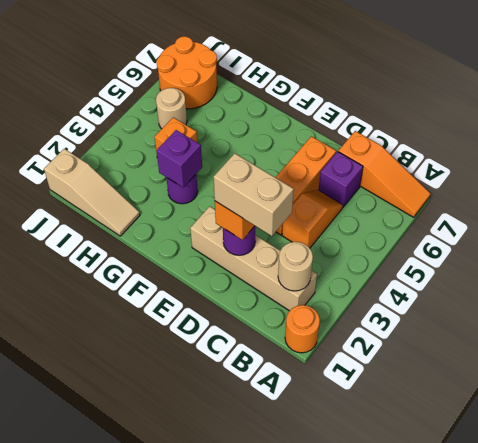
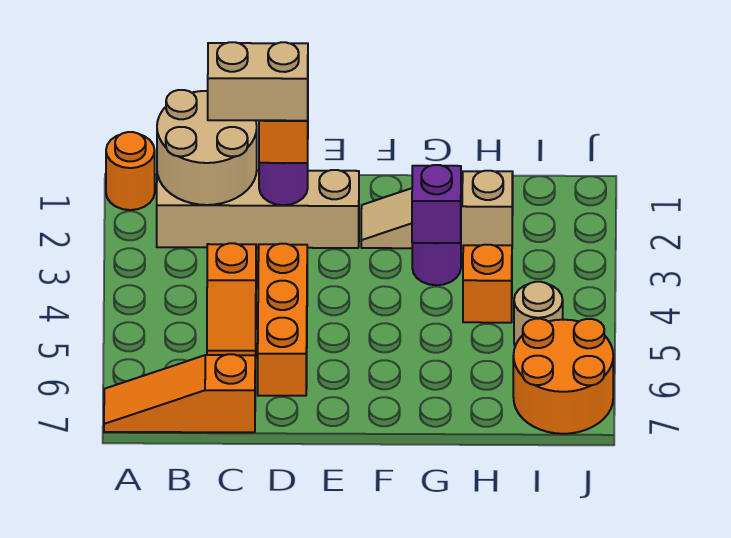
tan round brick B2 level 2 -> tan round brick B1:C2 level 2
purple brick C6 level 1 -> none
tan slope H1:J1 level 1 top J -> tan slope F2:H2 level 1 top H

